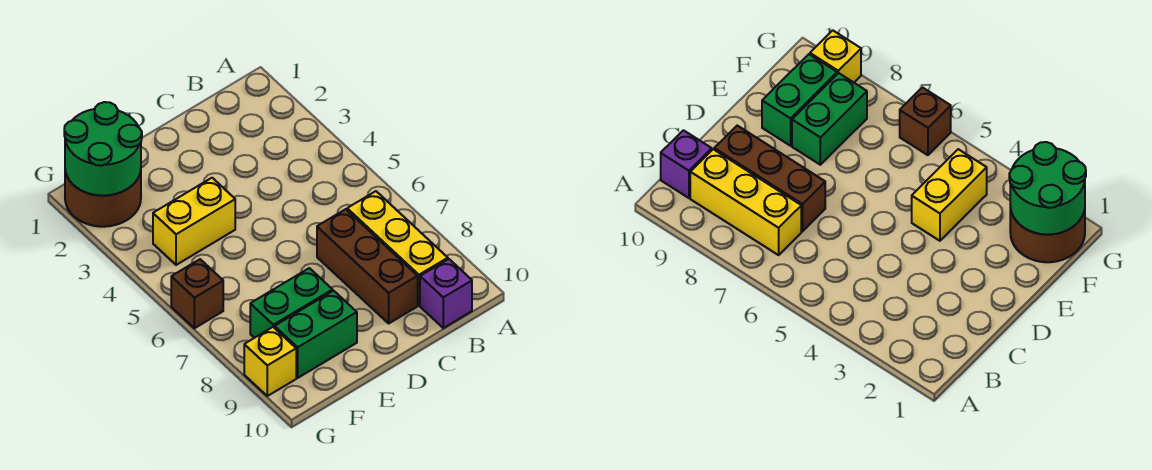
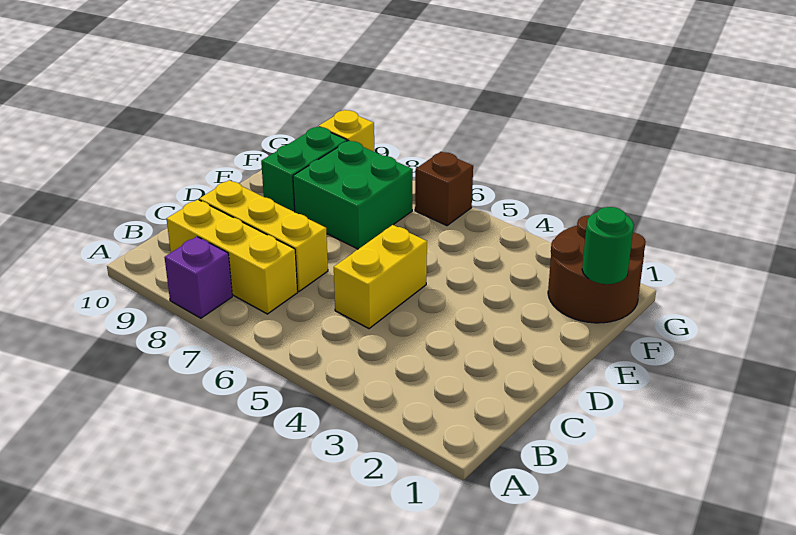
purple brick B10 level 1 -> purple brick A8 level 1
brown brick C7:C9 level 1 -> yellow brick C7:C9 level 1
yellow brick E4:F4 level 1 -> yellow brick C5:D5 level 1
green brick E8:F8 level 1 -> green brick E7:F8 level 1
green round brick F1:G2 level 2 -> green round brick F1 level 2

